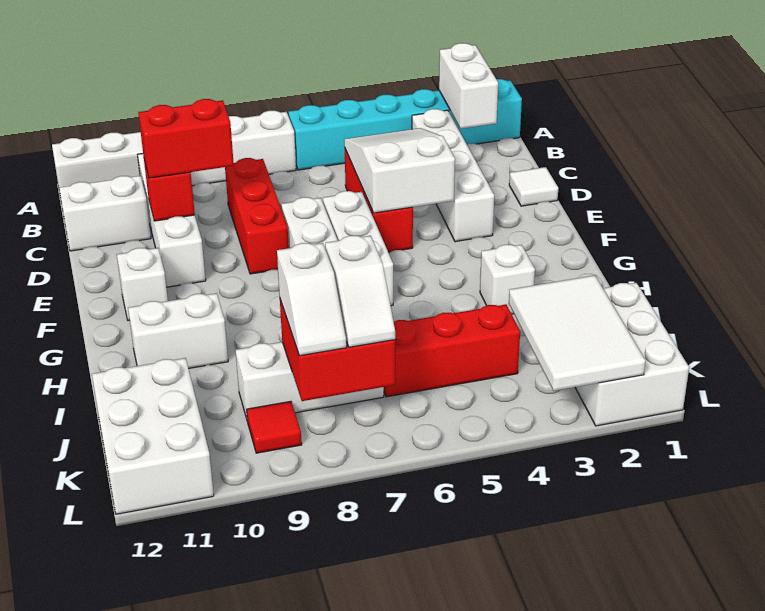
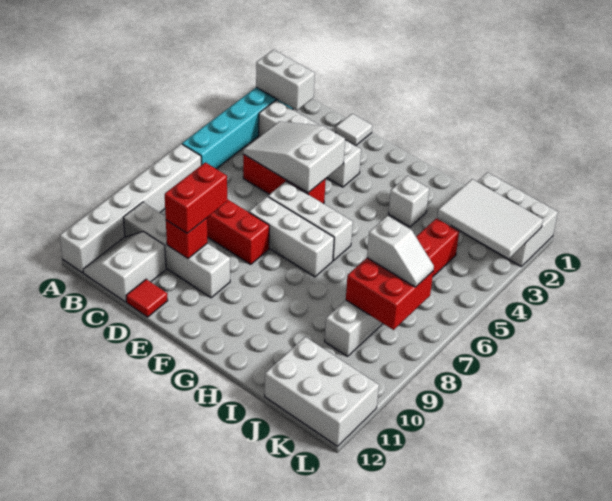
white brick F11 level 1 -> none
white brick H10:H11 level 1 -> none
white slope J8:K8 level 3 top J -> none
red tile K9 level 1 -> red tile D12 level 1

